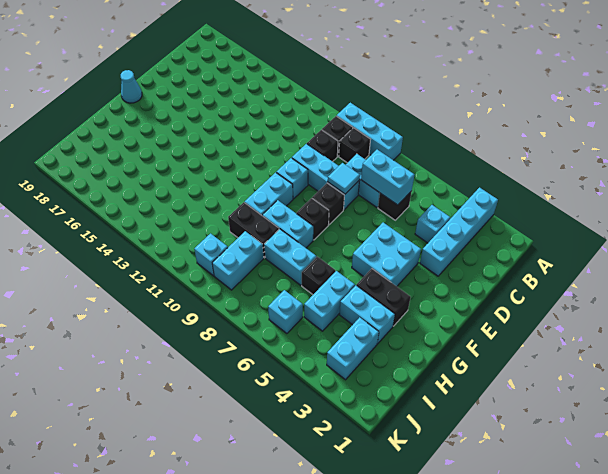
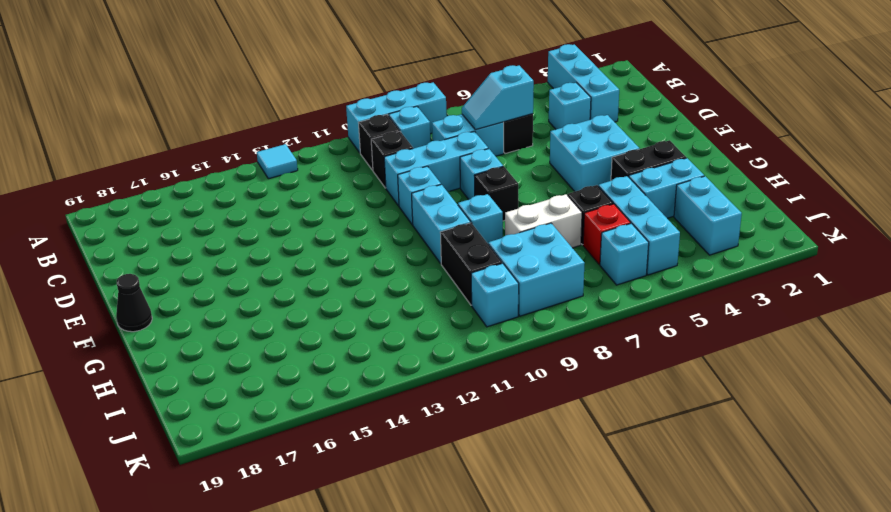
cyan brick A3:D3 level 1 -> cyan brick A3:C3 level 1
black brick B9 level 1 -> cyan brick B9 level 1
cyan brick C6:C7 level 2 -> cyan slope C6:C7 level 2 top 6
cyan tile D8 level 2 -> cyan tile A13 level 1
black brick E8 level 1 -> cyan brick E8 level 1
cyan cone F19 level 1 -> black cone F19 level 1
cyan brick G8:G9 level 1 -> cyan brick G9 level 1
cyan brick H5:I5 level 1 -> cyan brick H5:J5 level 1
cyan brick H7:H8 level 1 -> white brick H7:H8 level 1
black brick H9:H10 level 1 -> black brick H10:I10 level 1
none -> red brick I6 level 1
cyan brick I9:J9 level 1 -> cyan brick I8:J9 level 1

